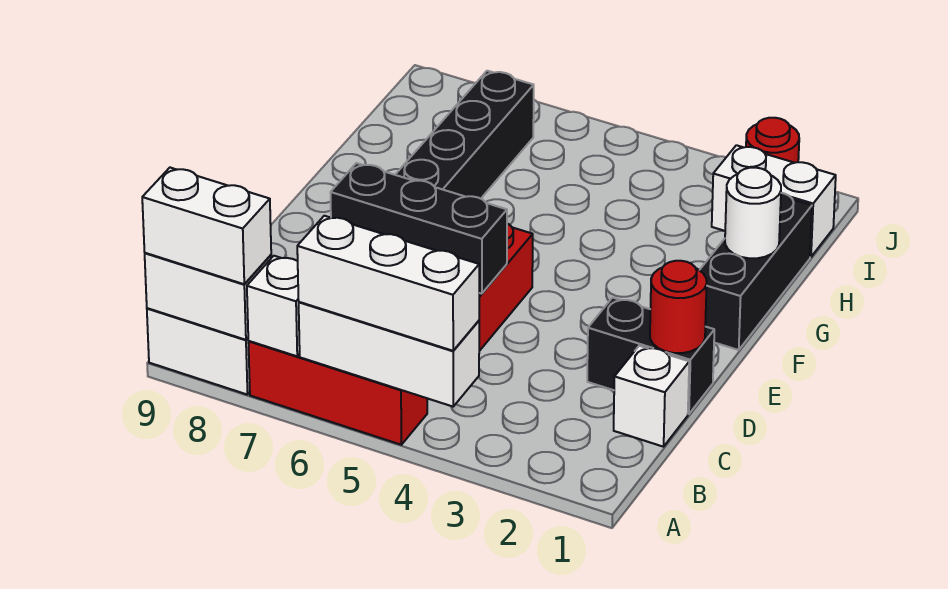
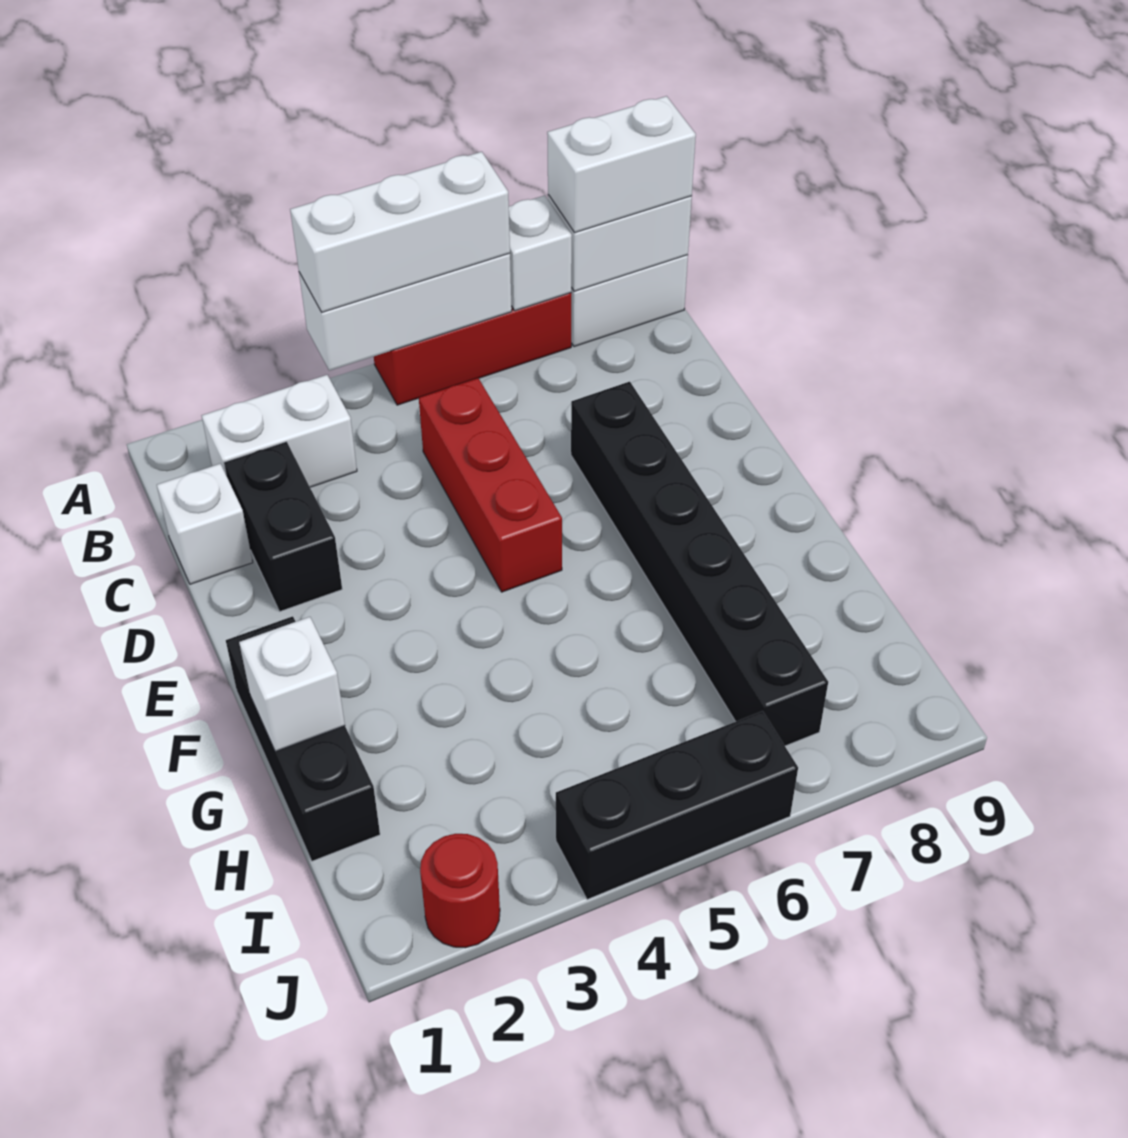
black brick D1:D2 level 1 -> black brick C2:D2 level 1
red round brick D1 level 2 -> none
black brick D5:D7 level 2 -> black brick J4:J6 level 1
white round brick G1 level 2 -> white brick G1 level 2
white brick I1:I2 level 1 -> white brick B2:B3 level 1

